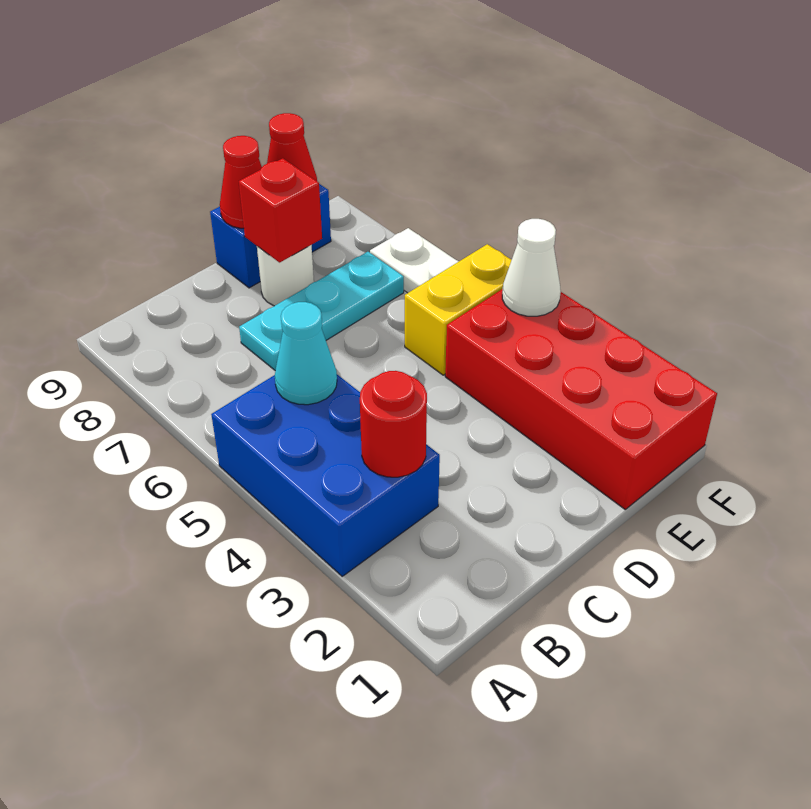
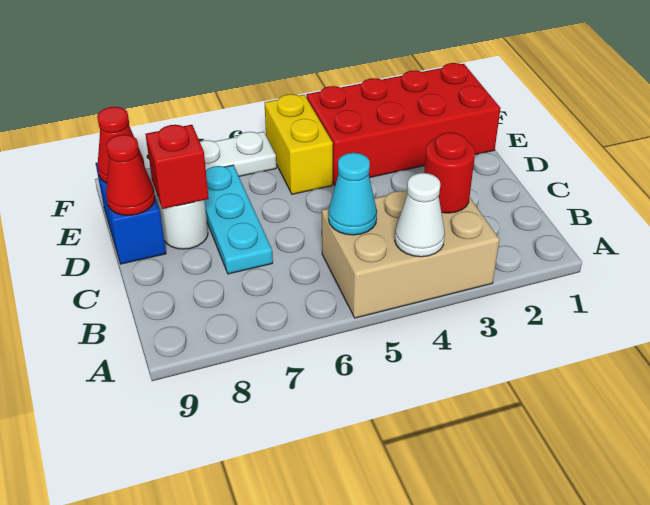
blue brick A3:B5 level 1 -> tan brick A3:B5 level 1
white cone F4 level 2 -> white cone A4 level 2

